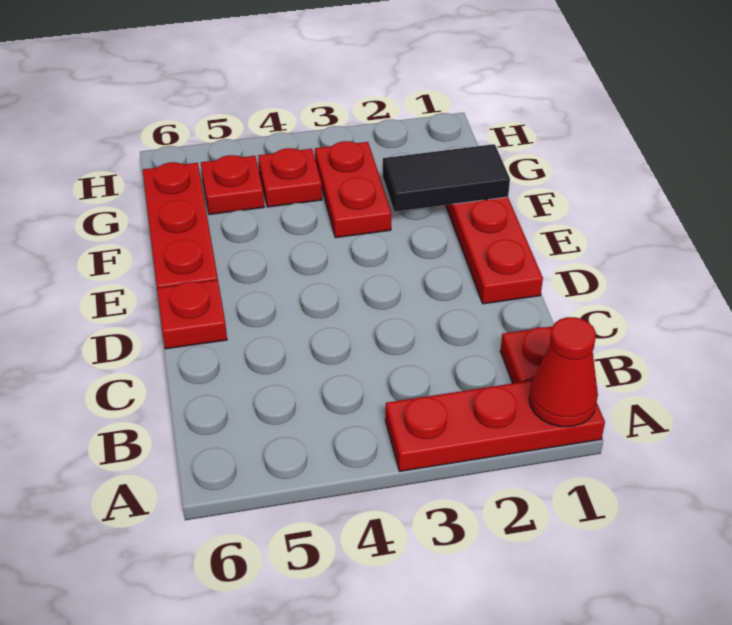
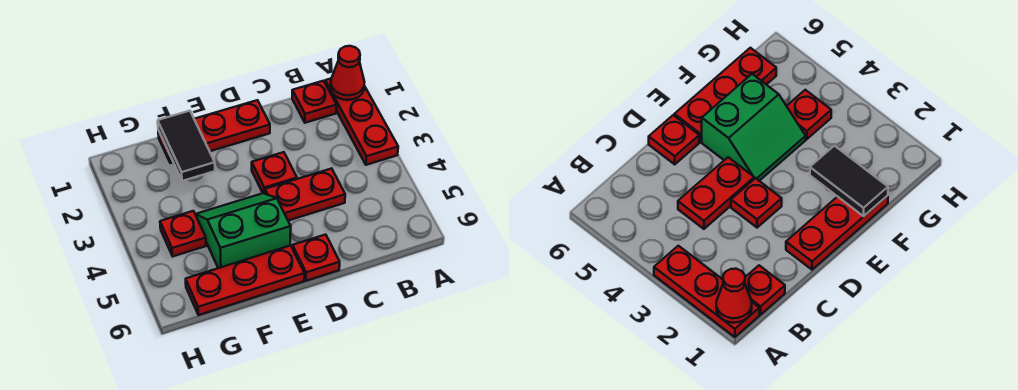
none -> green slope E4:F5 level 1 top 5
red plate F3:G3 level 1 -> red plate C4:D4 level 1
red plate G5 level 1 -> red plate D3 level 1

